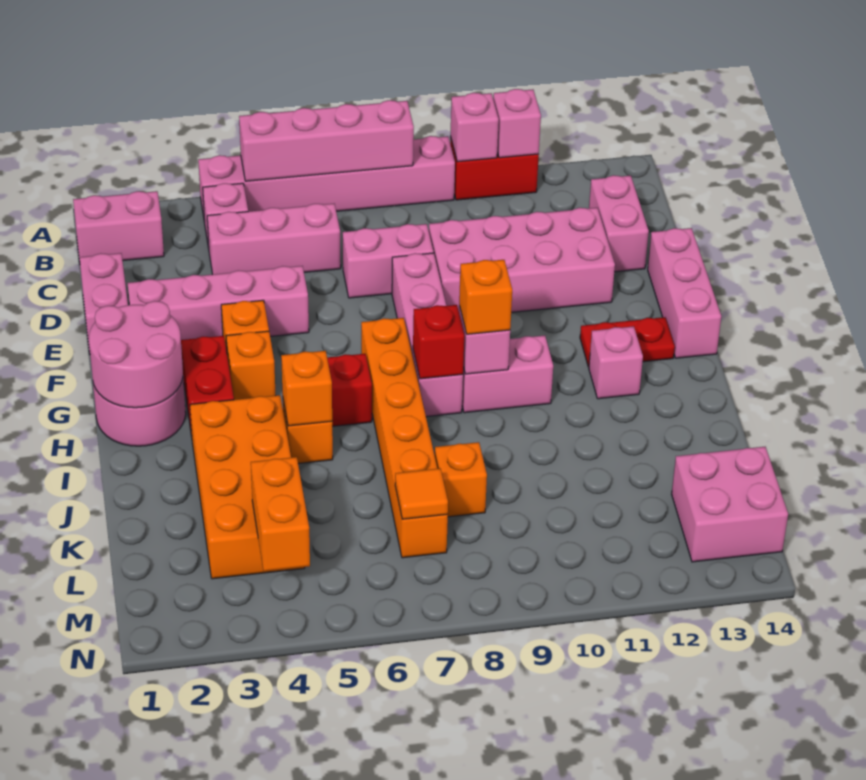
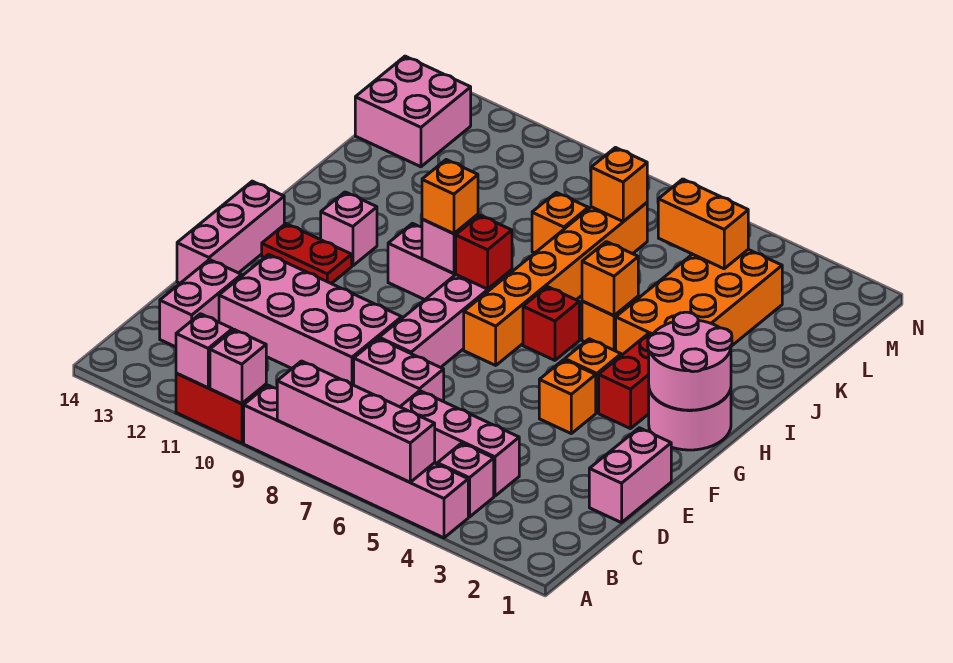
pink brick B1:B2 level 1 -> none
pink brick E2:E5 level 1 -> none
orange brick L4:M4 level 2 -> orange brick L4:L5 level 2
orange tile L7 level 2 -> orange brick L7 level 2

